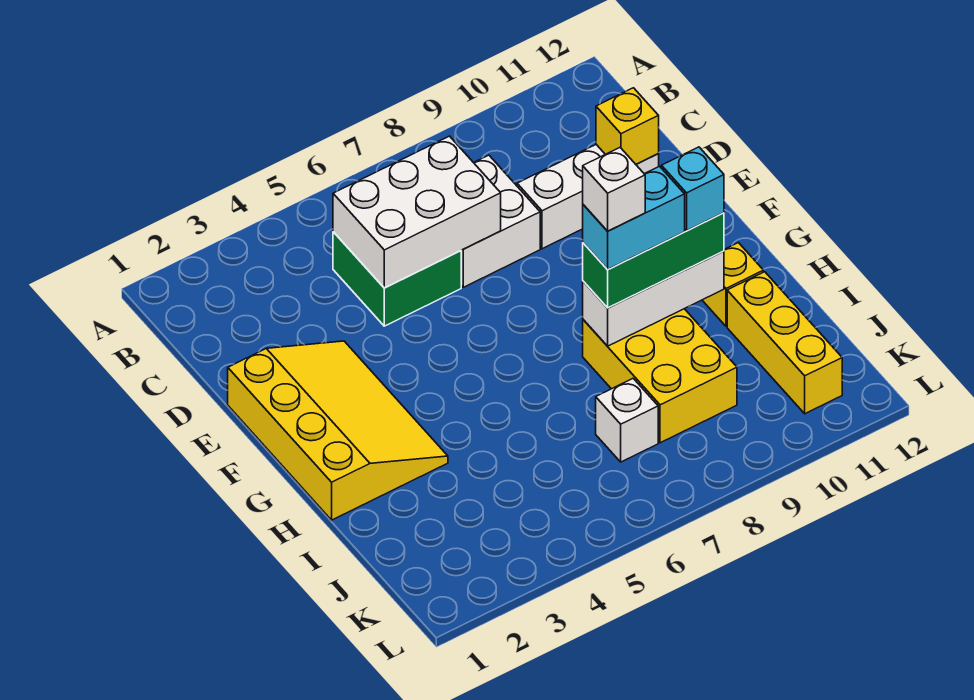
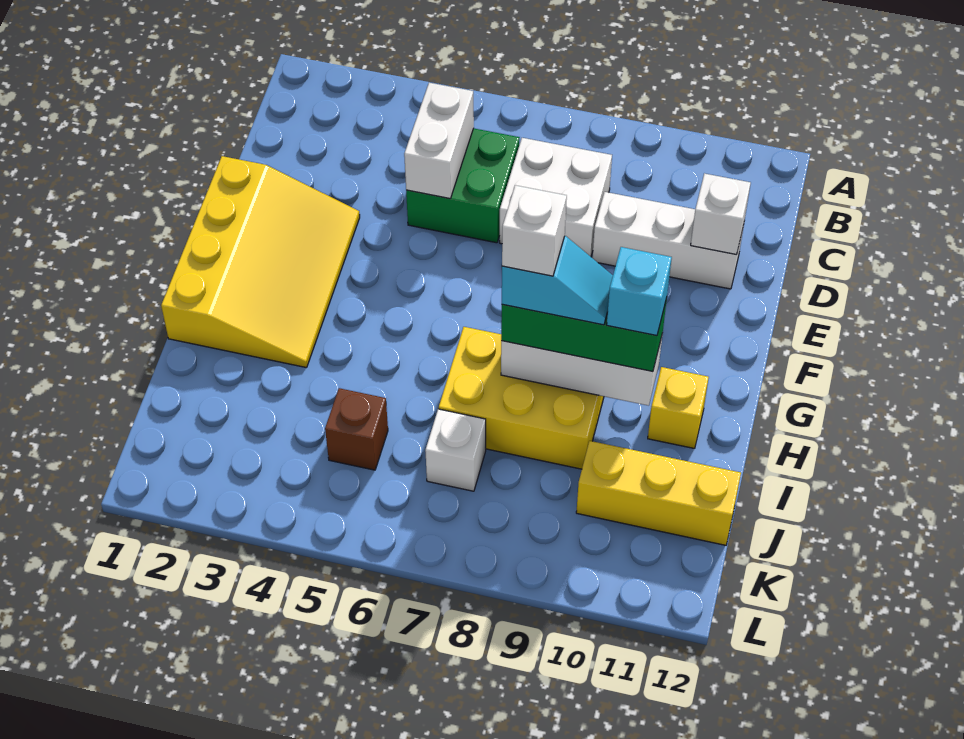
white brick C5:D7 level 2 -> white brick C5:D5 level 2
yellow brick D11 level 2 -> white brick D11 level 2
yellow brick H8:J9 level 1 -> yellow brick H7:I9 level 1
cyan brick H8:H9 level 4 -> cyan slope H8:H9 level 4 top 8
yellow brick I11:K11 level 1 -> yellow brick J10:J12 level 1
none -> brown brick J5 level 1

